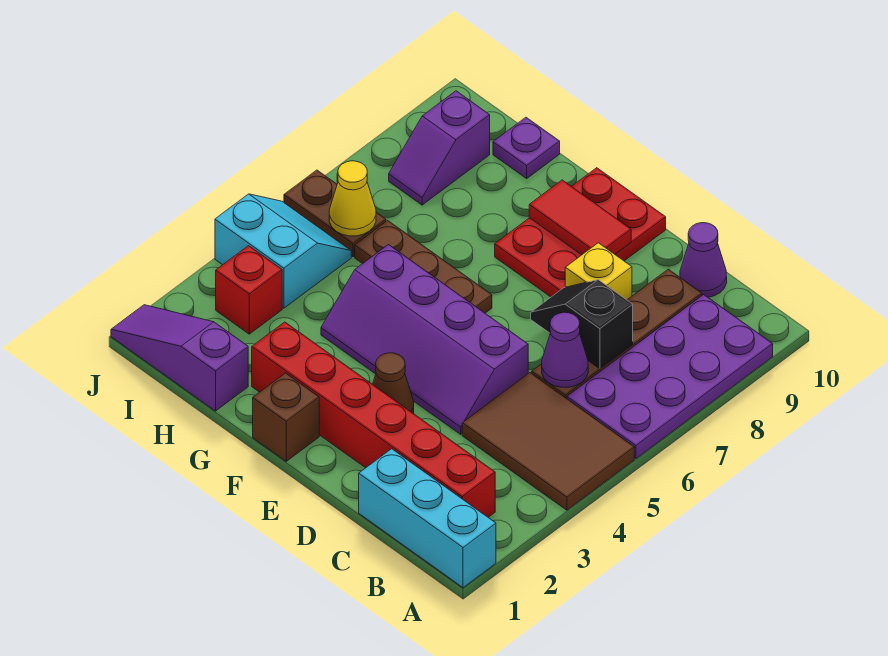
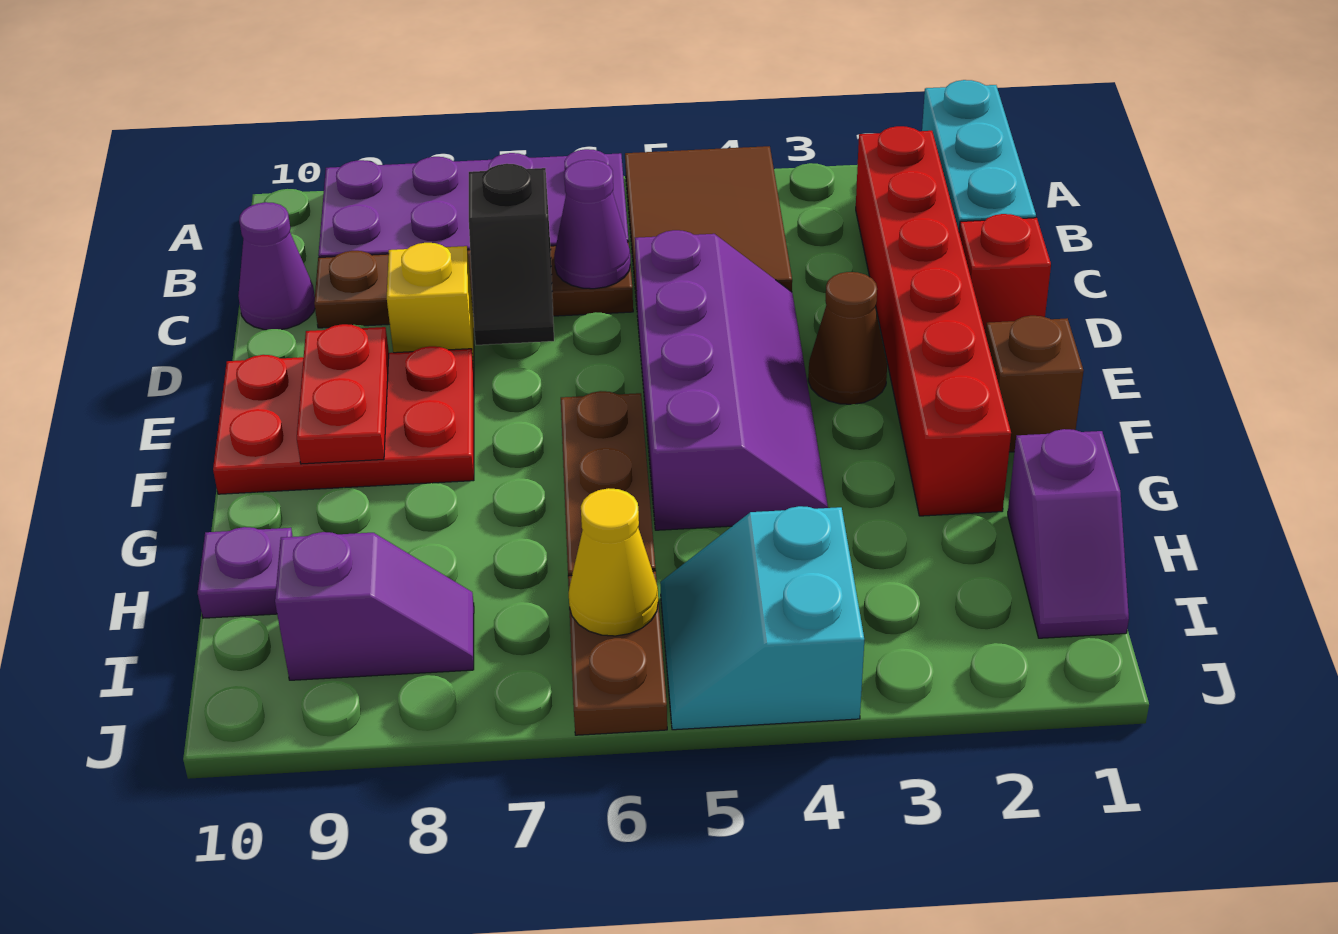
red tile E9:F9 level 2 -> red plate E9:F9 level 2
purple slope H1:J1 level 1 top H -> purple slope H1:I1 level 1 top H
red brick I3 level 1 -> red brick D1 level 1

